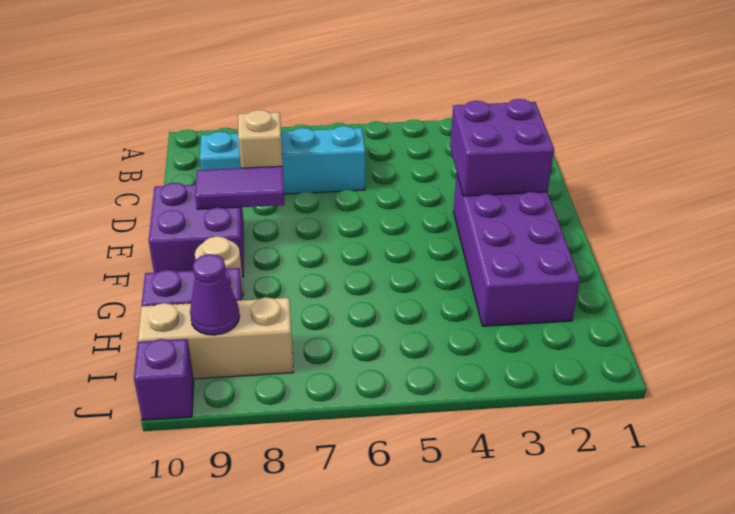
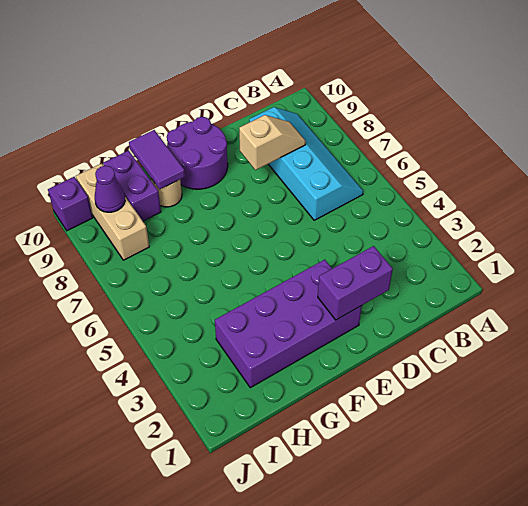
purple brick D2:E3 level 2 -> purple brick D2:E2 level 2
purple tile E8:E9 level 2 -> purple tile G9:G10 level 2
purple brick E9:F10 level 1 -> purple round brick E9:F10 level 1

